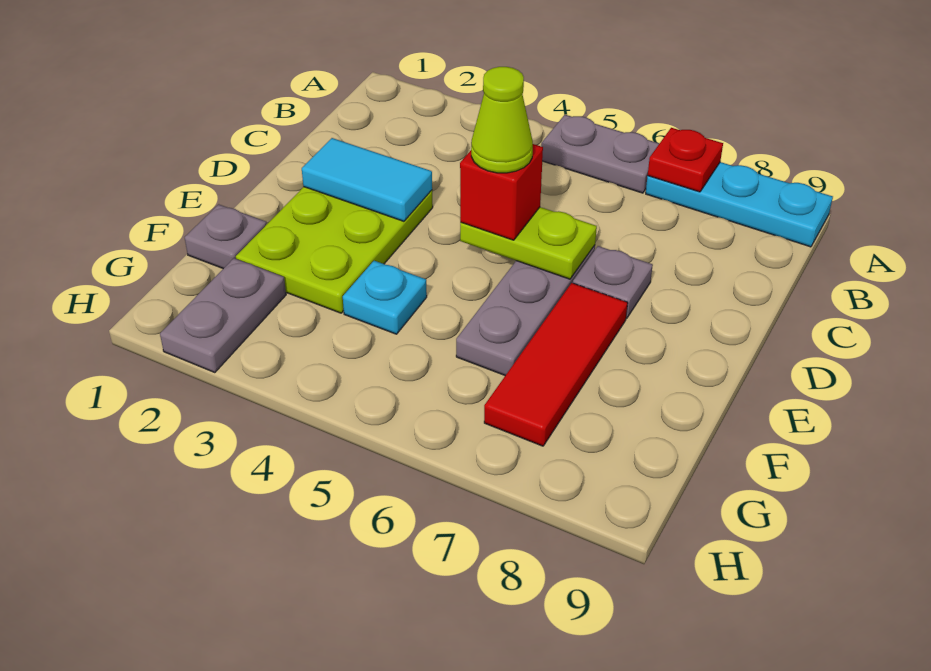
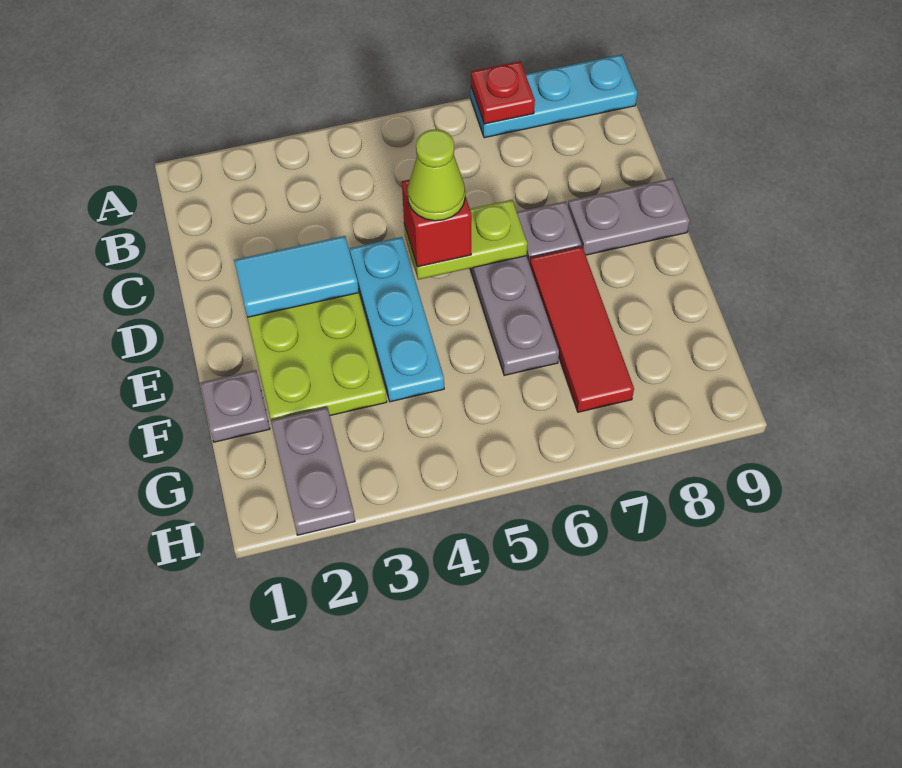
grey plate A5:A6 level 1 -> grey plate D8:D9 level 1
cyan plate F4 level 1 -> cyan plate D4:F4 level 1

